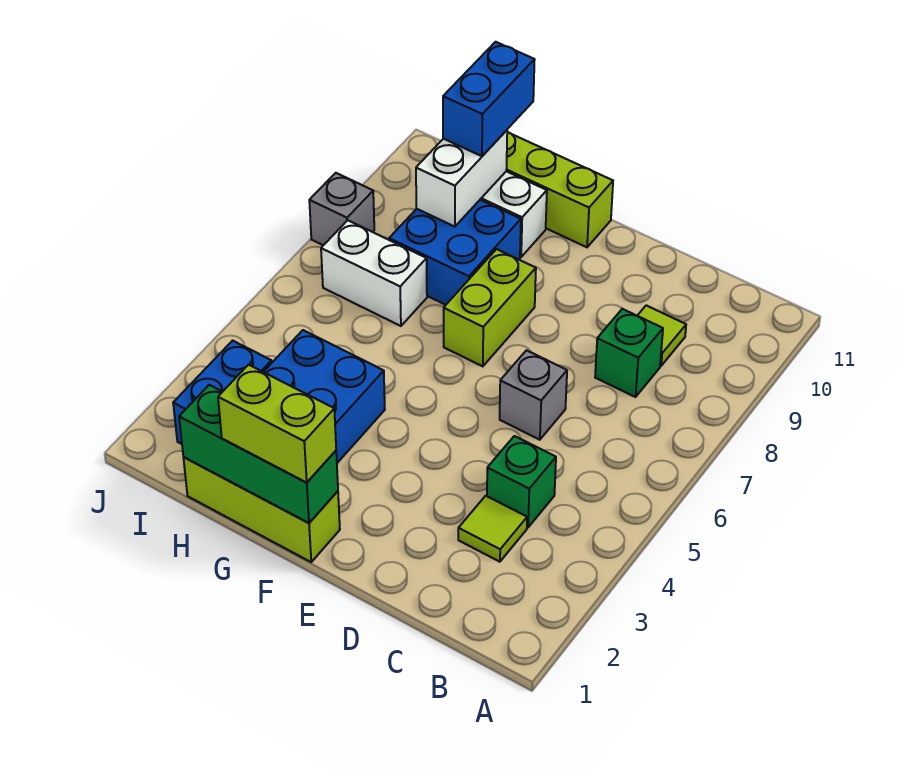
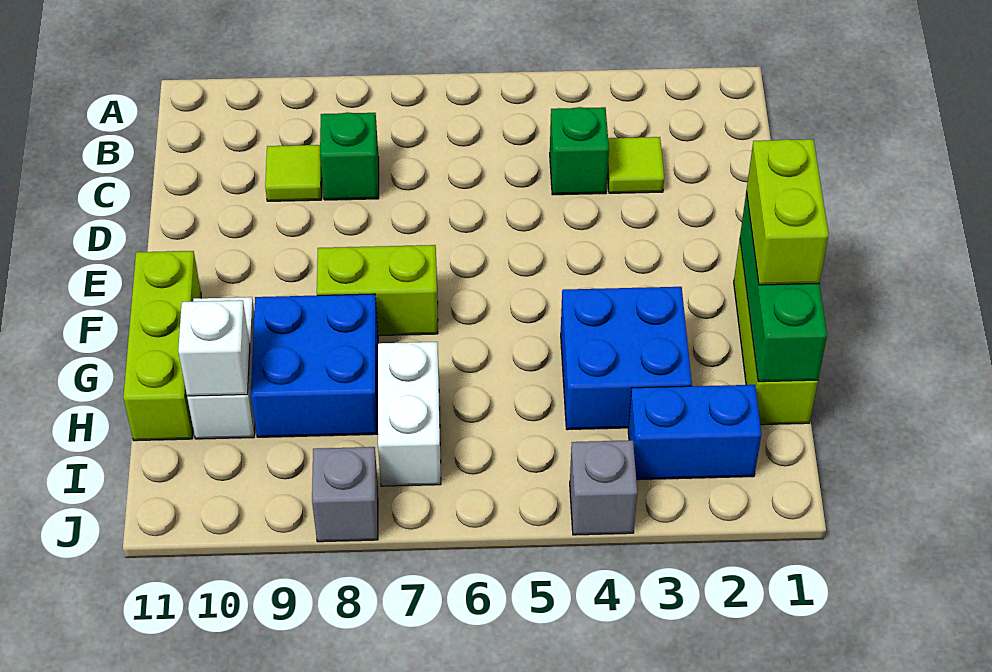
grey brick D6 level 1 -> grey brick J4 level 1
white brick H9:H10 level 2 -> white brick H10 level 2
blue brick H10:H11 level 3 -> none

